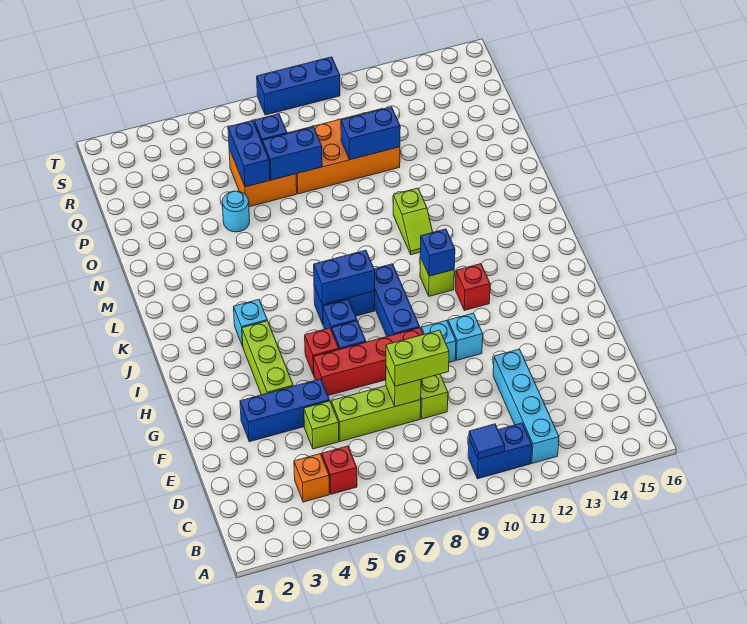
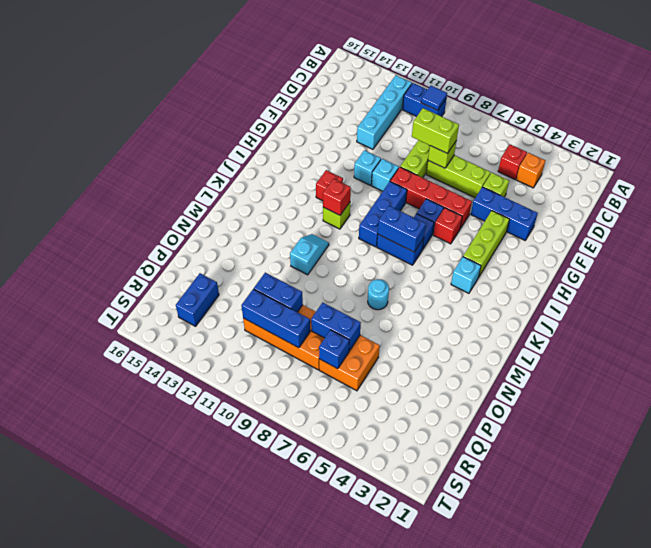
blue brick J11 level 2 -> red brick J11 level 2
lime slope L11:M11 level 1 top M -> cyan slope L11:M11 level 1 top M
cyan round brick O5 level 1 -> cyan round brick M7 level 1
blue brick P6:Q6 level 2 -> blue brick Q14:R14 level 1
blue brick T8:T10 level 1 -> blue brick Q9:Q11 level 2

